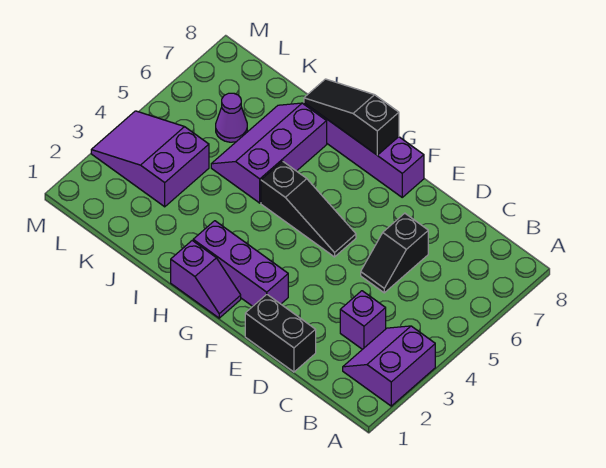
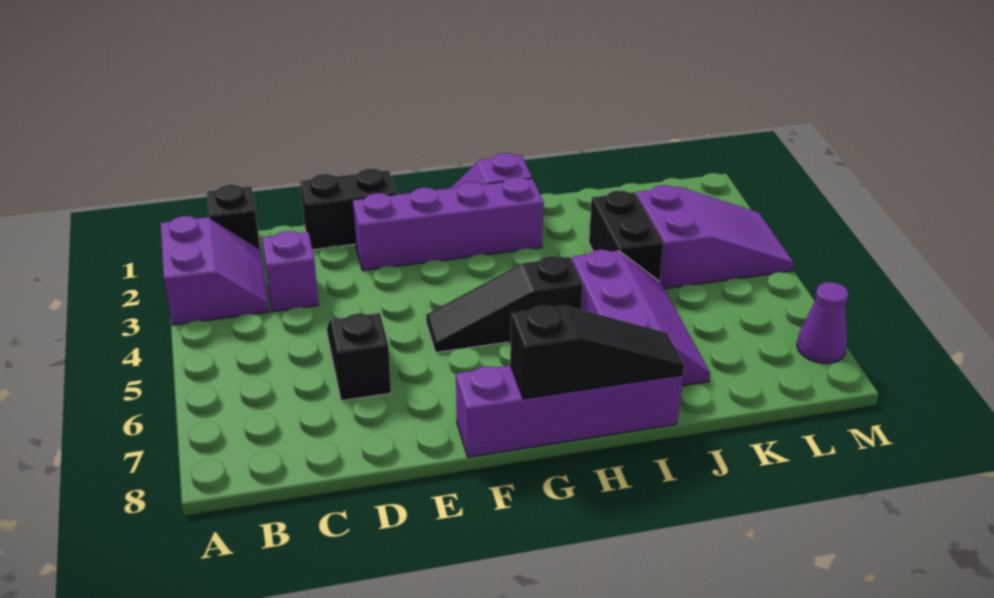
none -> black brick B1 level 1
purple brick F2:H2 level 1 -> purple brick E2:H2 level 1
none -> black brick J3:J4 level 1
purple cone K6 level 1 -> purple cone M7 level 1

